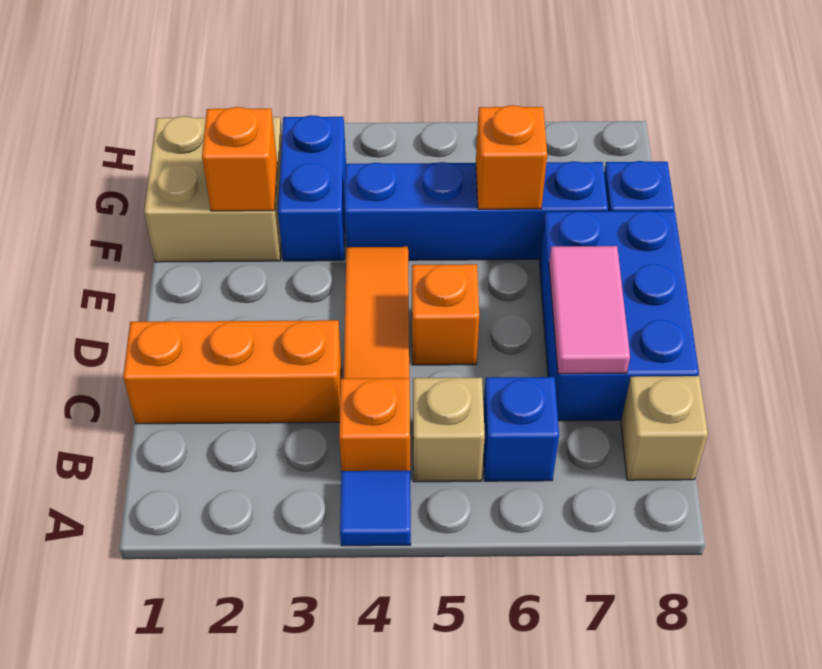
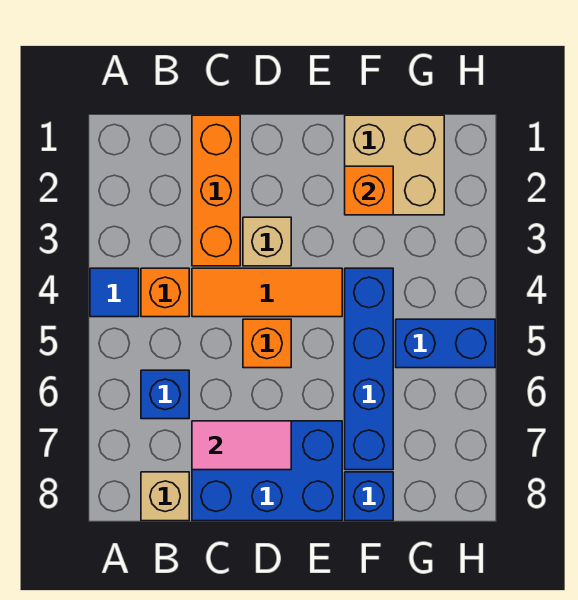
tan brick B5 level 1 -> tan brick D3 level 1
blue brick F3:G3 level 1 -> blue brick G5:H5 level 1
orange brick F6 level 2 -> none

